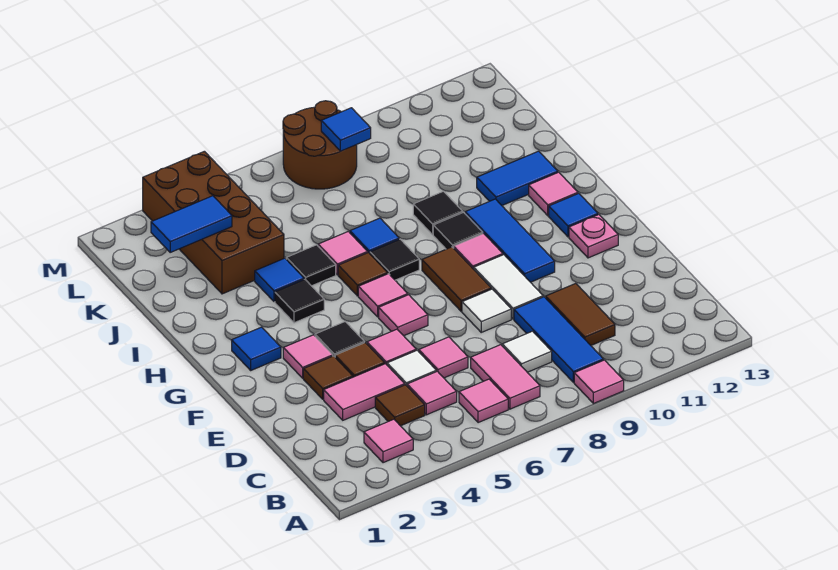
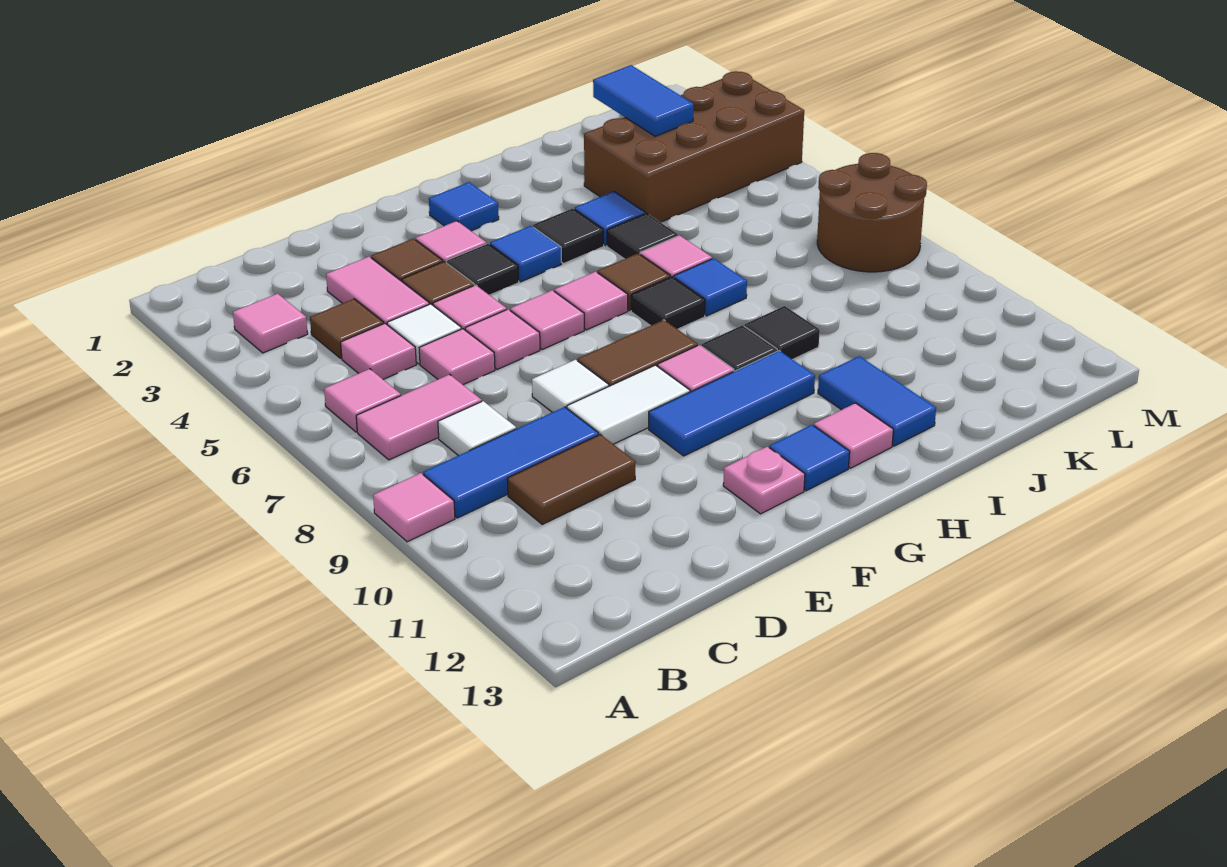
none -> pink tile E6 level 1
blue tile L8 level 2 -> blue tile G4 level 1

